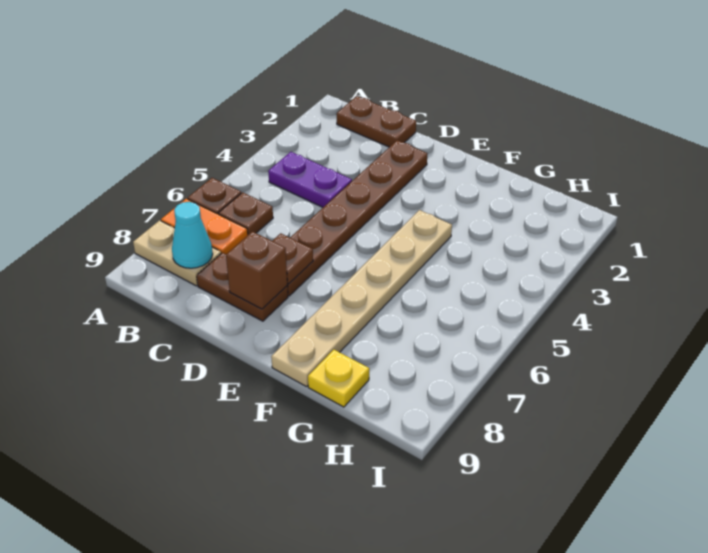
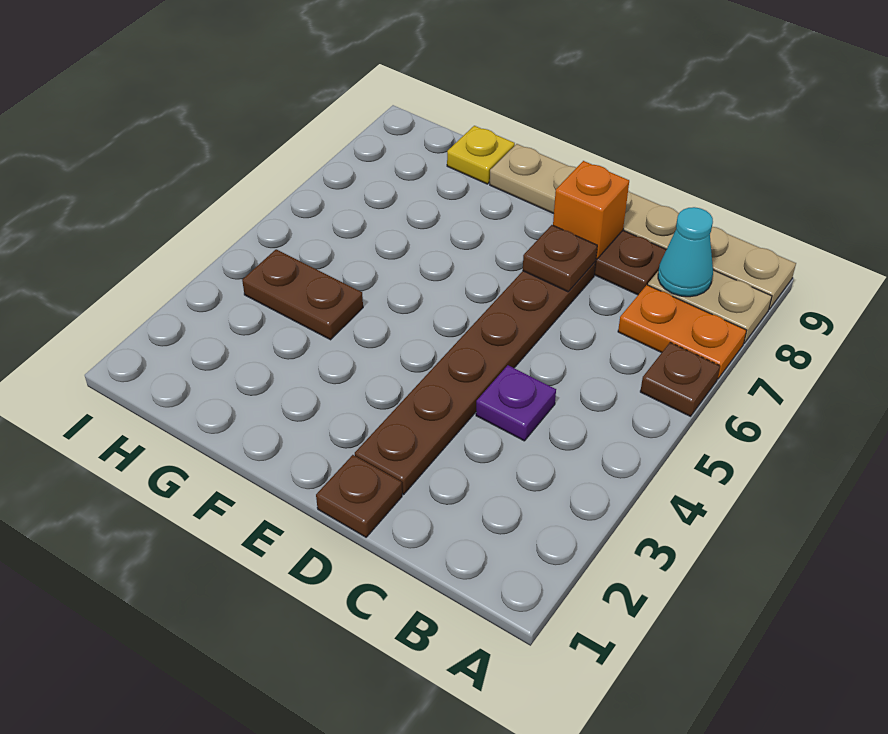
brown plate B1:C1 level 1 -> brown plate G4:H4 level 1
purple plate B4:C4 level 1 -> purple plate C4 level 1
brown plate B6 level 1 -> brown plate D1 level 1
brown brick D8 level 2 -> orange brick D8 level 2
tan plate F4:F9 level 1 -> tan plate A9:F9 level 1

